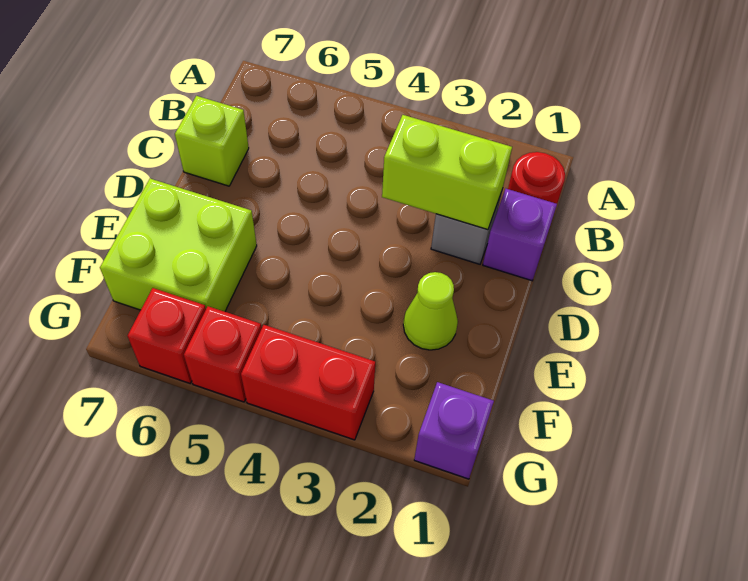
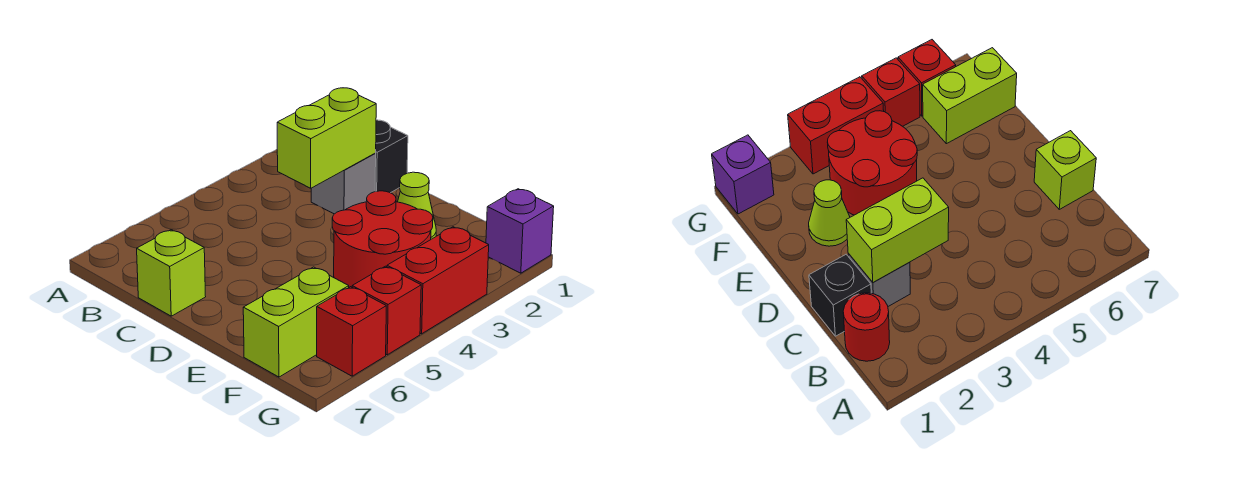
purple brick C1 level 1 -> black brick C1 level 1
none -> red round brick E3:F4 level 1
lime brick E6:F7 level 1 -> lime brick F6:F7 level 1

